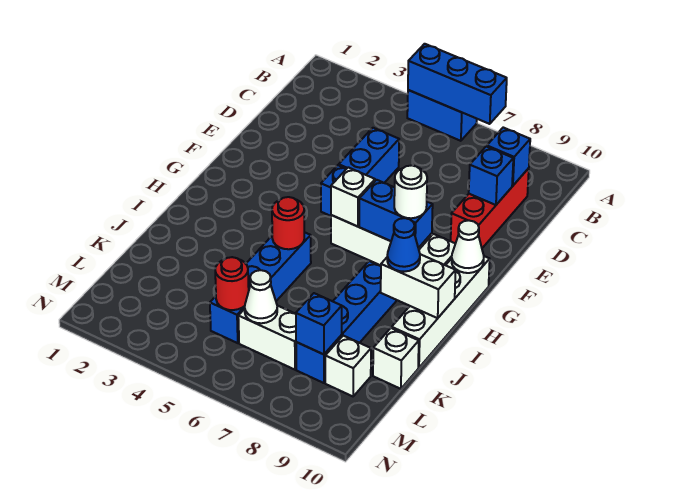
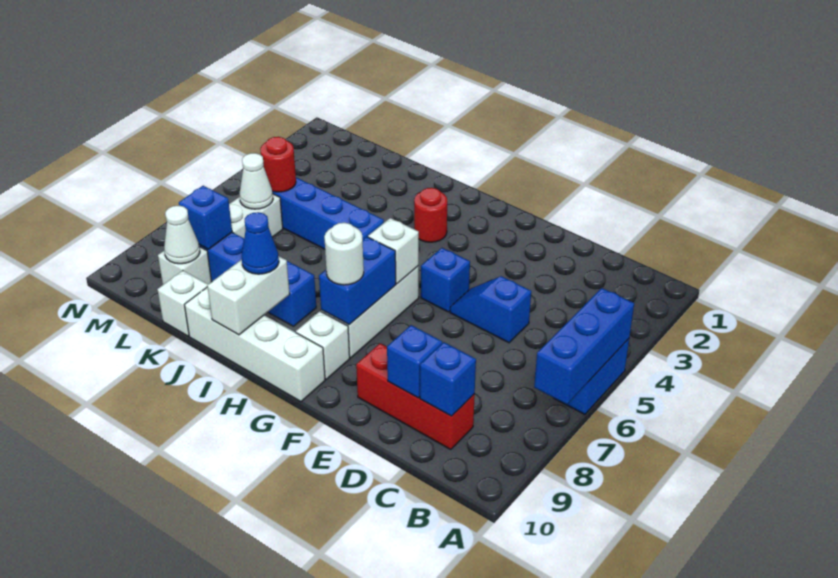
blue brick D5:E5 level 1 -> blue slope D5:E5 level 1 top D
white cone G10 level 2 -> white cone L9 level 2
red round brick I5 level 2 -> red round brick H3 level 1

